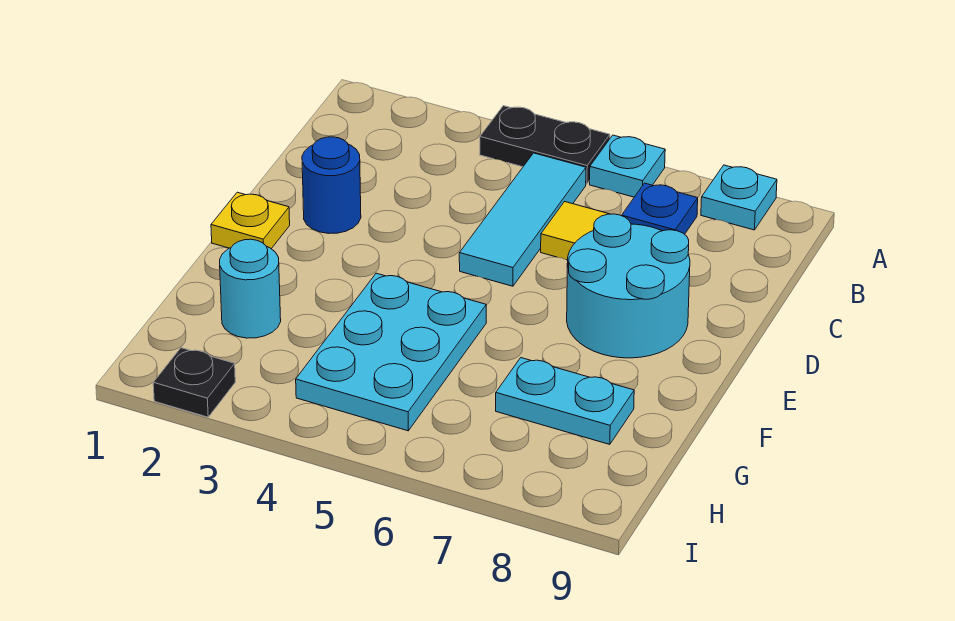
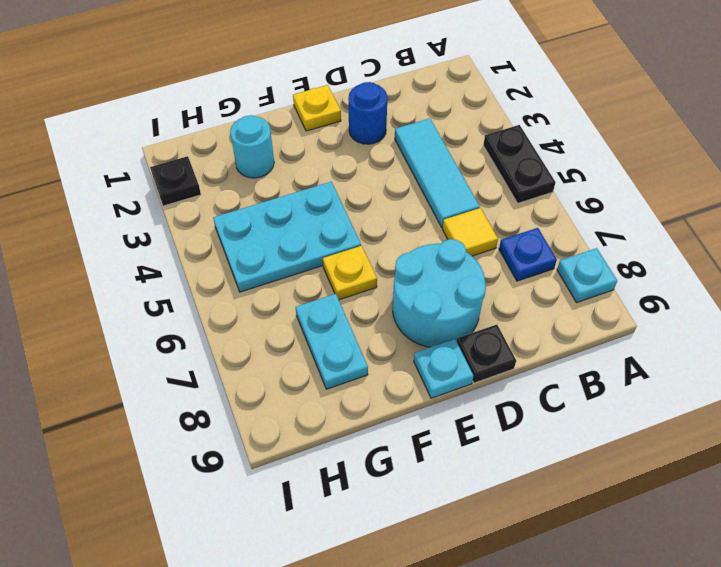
cyan plate A6 level 1 -> cyan plate E9 level 1
cyan tile B5:D5 level 1 -> cyan tile C3:C5 level 1
none -> black plate D9 level 1
none -> yellow plate F6 level 1

